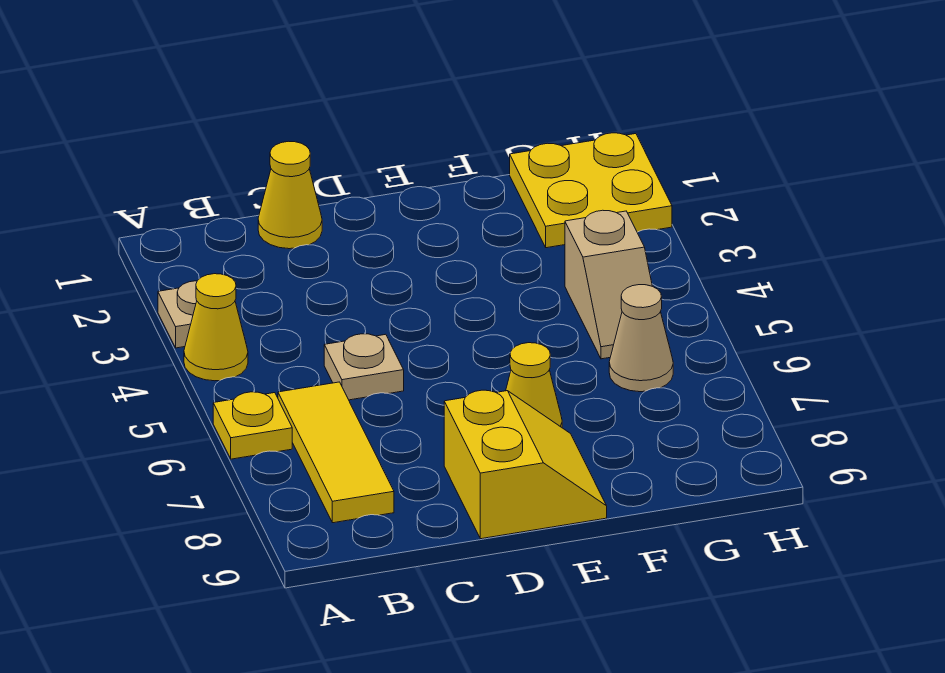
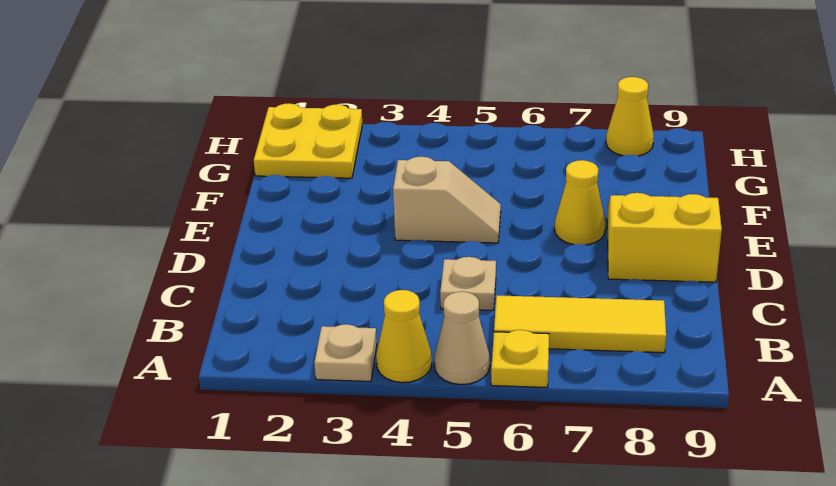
yellow cone C1 level 1 -> yellow cone H8 level 1
tan slope G4:G5 level 1 top 4 -> tan slope E4:E5 level 1 top 4
tan cone G6 level 1 -> tan cone A5 level 1

